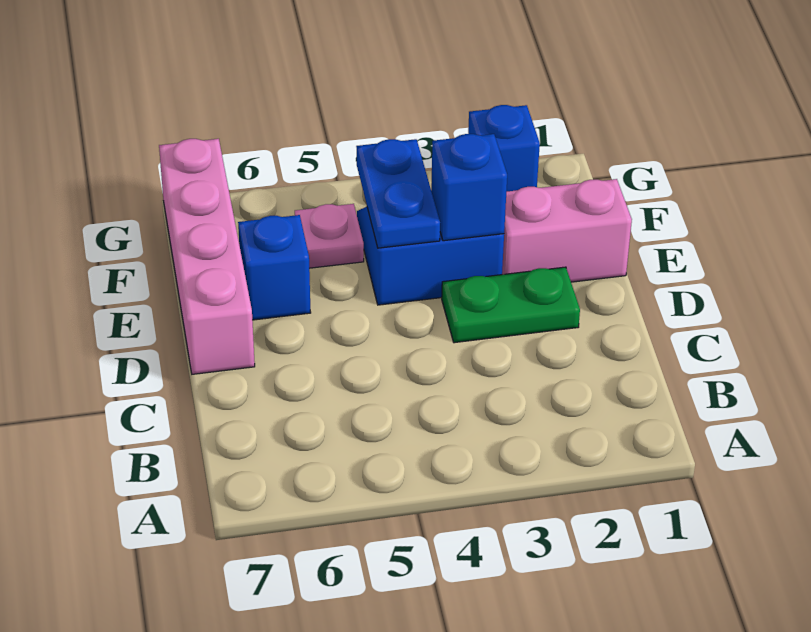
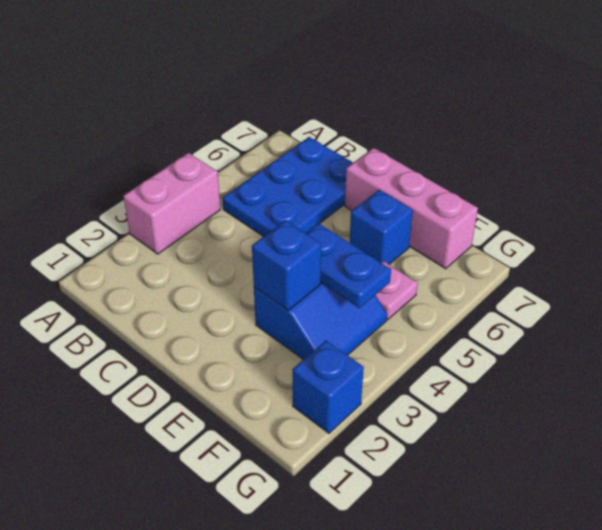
none -> blue plate B5:C7 level 1
green plate D2:D3 level 1 -> none
pink brick D7:G7 level 1 -> pink brick D7:F7 level 1
pink brick E1:E2 level 1 -> pink brick A3:A4 level 1

